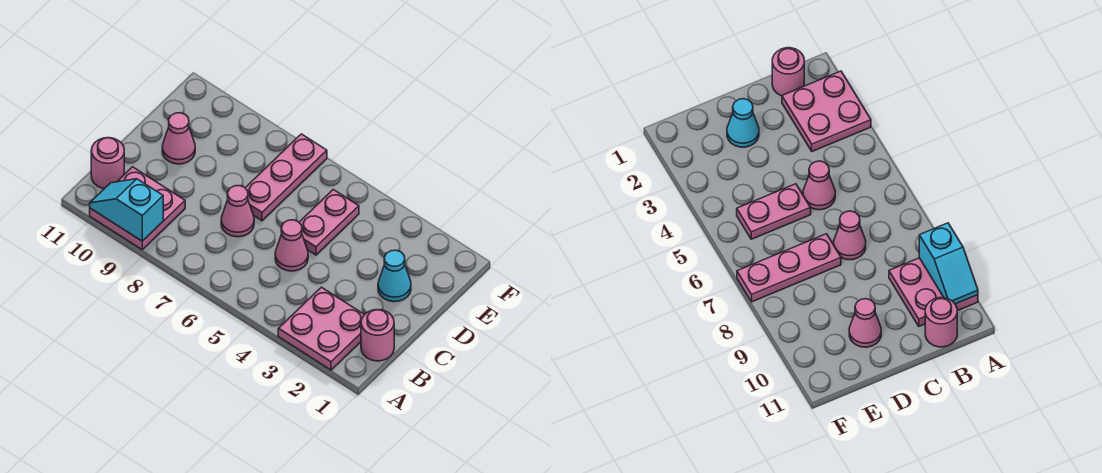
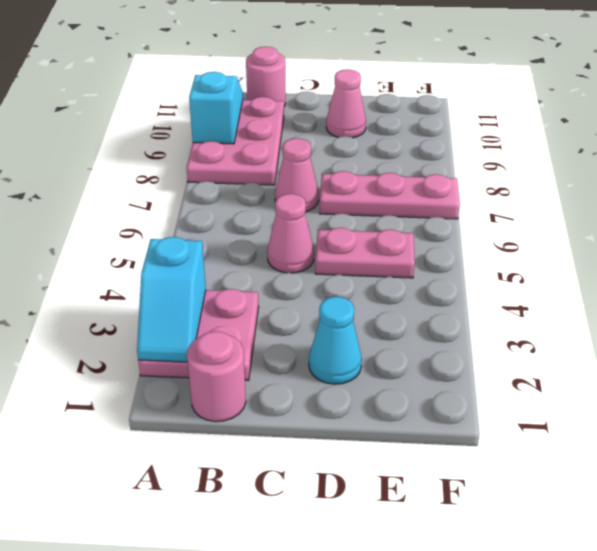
none -> cyan slope A2:A3 level 2 top 3
pink plate A9:B10 level 1 -> pink plate A8:B10 level 1

